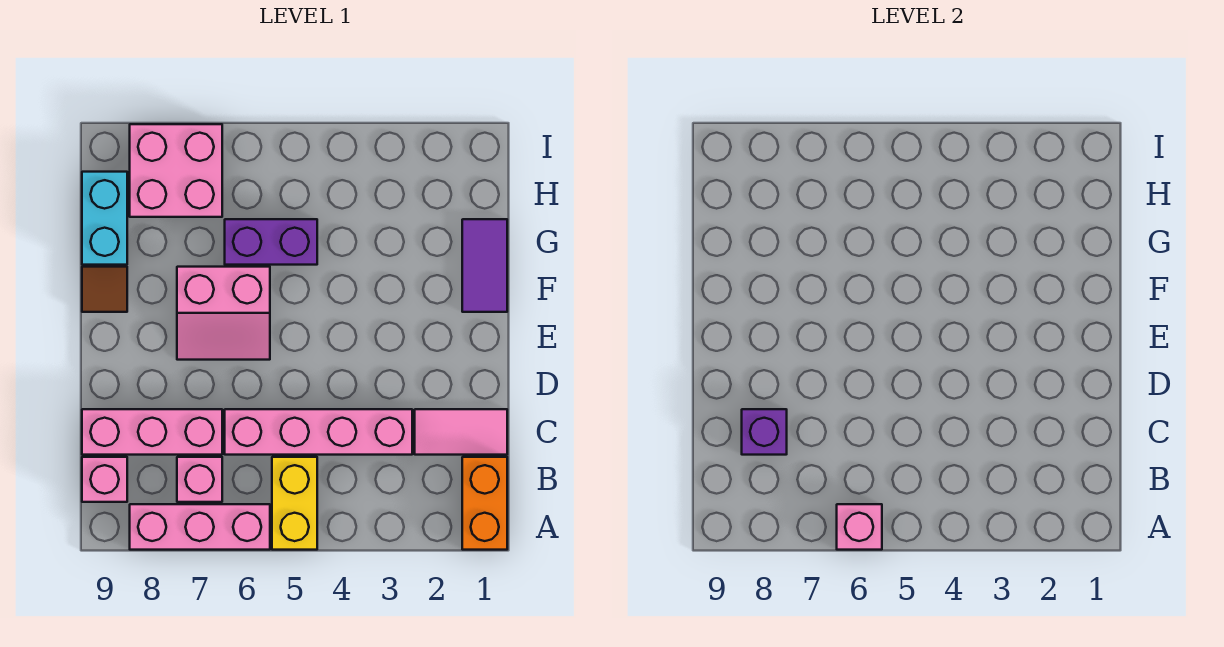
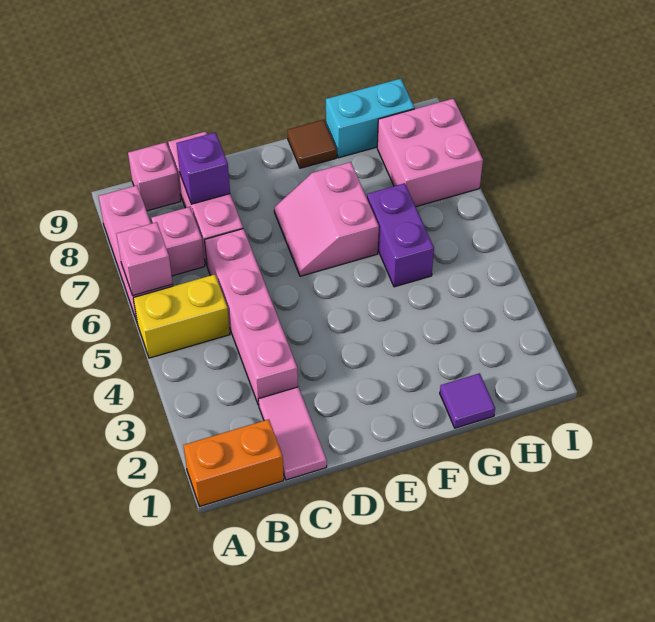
purple tile F1:G1 level 1 -> purple tile G1 level 1

